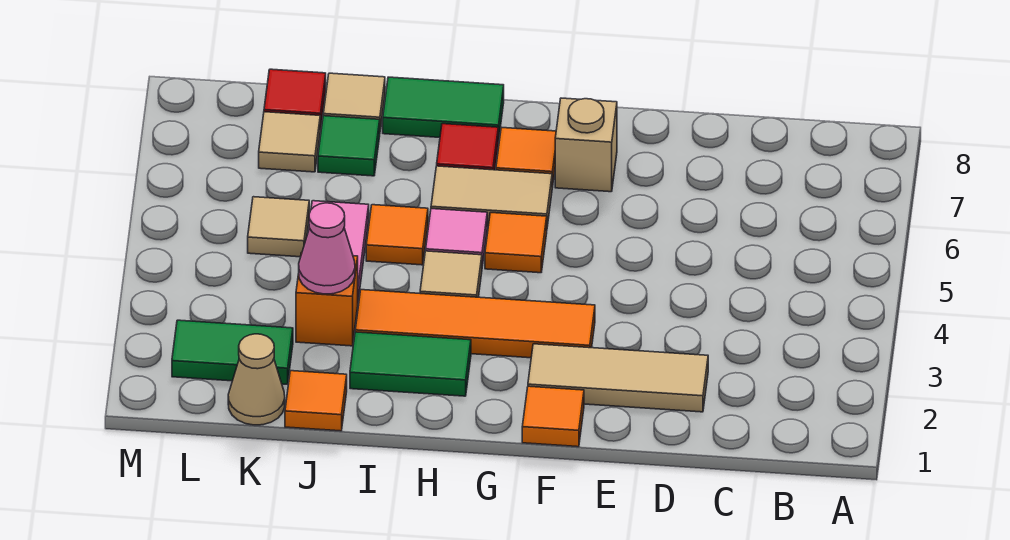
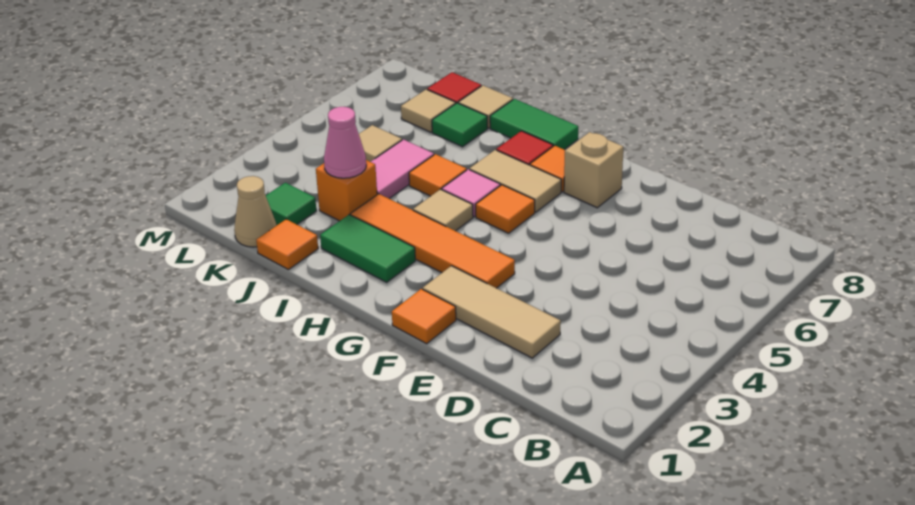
green tile K2:L2 level 1 -> green tile K2 level 1

